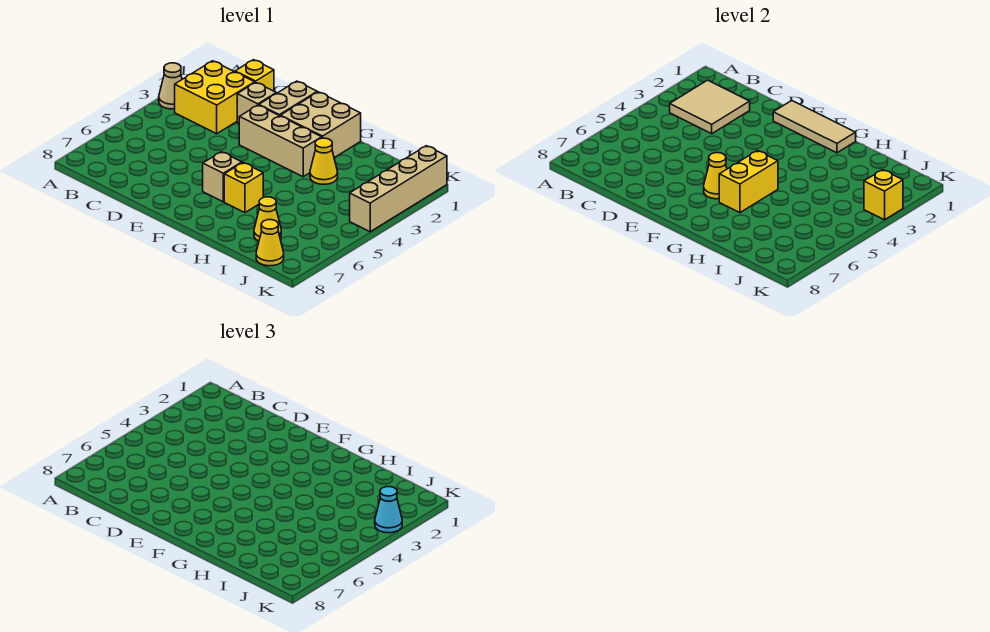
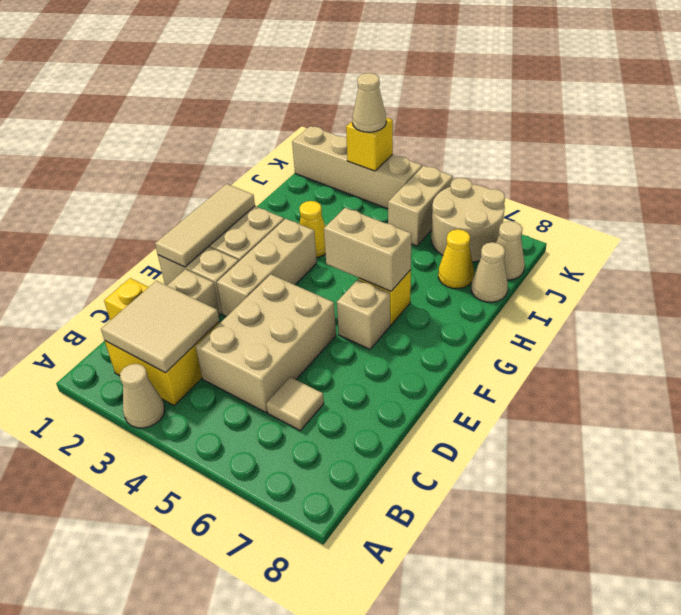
none -> tan brick C4:E5 level 1
none -> tan tile C6 level 1
yellow cone F6 level 2 -> none
yellow brick G5:G6 level 2 -> tan brick G5:G6 level 2
none -> tan cone I8 level 1
none -> tan brick J5:K5 level 1
none -> tan round brick J6:K7 level 1
yellow cone J8 level 1 -> tan cone J8 level 1
cyan cone K3 level 3 -> tan cone K3 level 3

